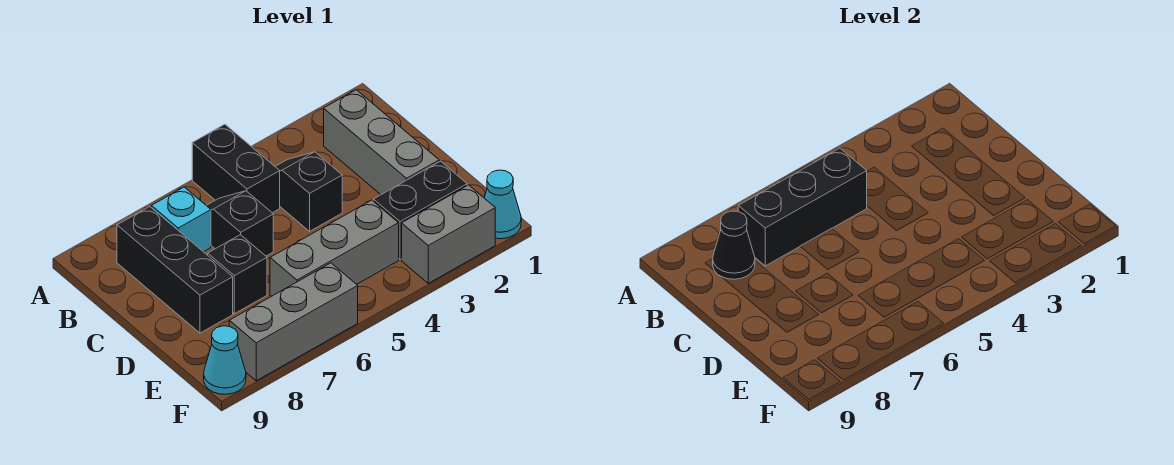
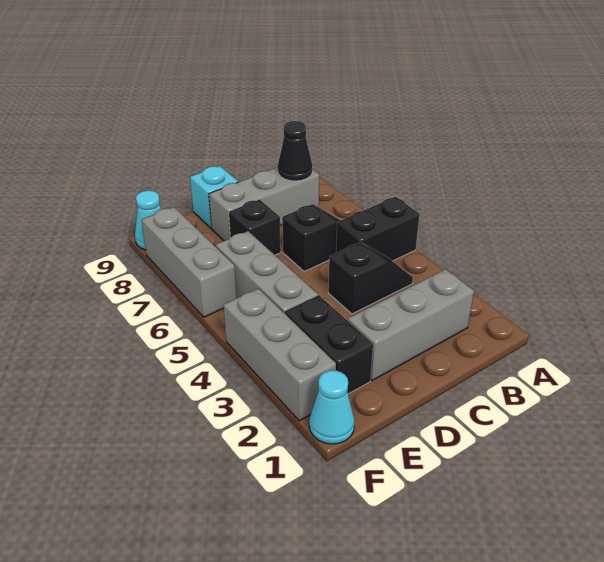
black brick B5:B7 level 2 -> none
cyan brick B7 level 1 -> cyan brick D9 level 1
black brick B8:D8 level 1 -> grey brick B8:D8 level 1
grey brick F2:F3 level 1 -> grey brick F2:F4 level 1

